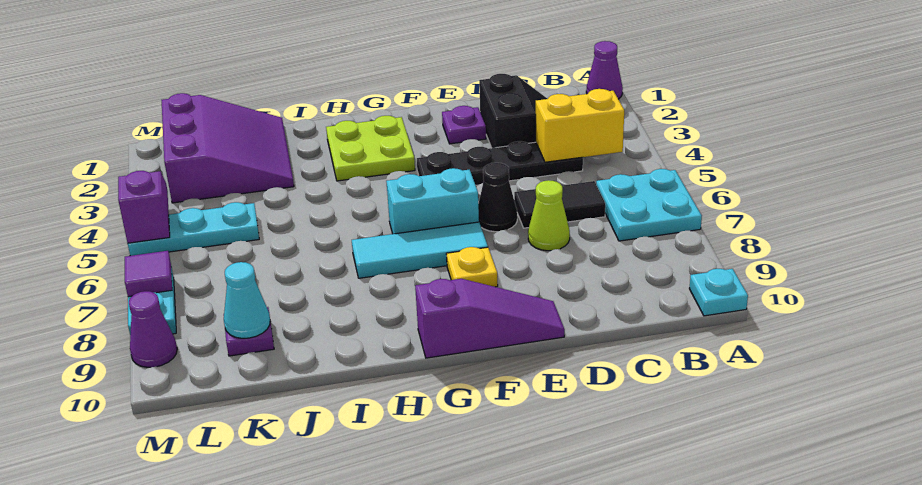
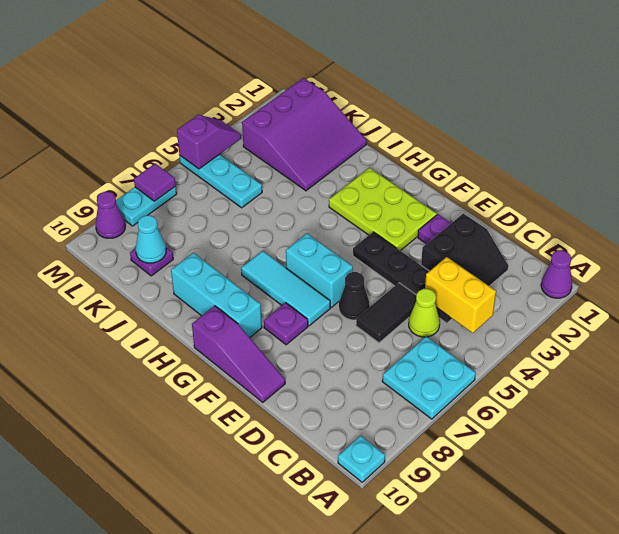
black tile C6:D6 level 1 -> black tile D5:D6 level 1
lime cone D7 level 1 -> lime cone C5 level 1
yellow plate F8 level 1 -> purple plate F8 level 1
lime plate G2:H3 level 1 -> lime plate F2:H3 level 1
none -> cyan brick G9:I9 level 1

